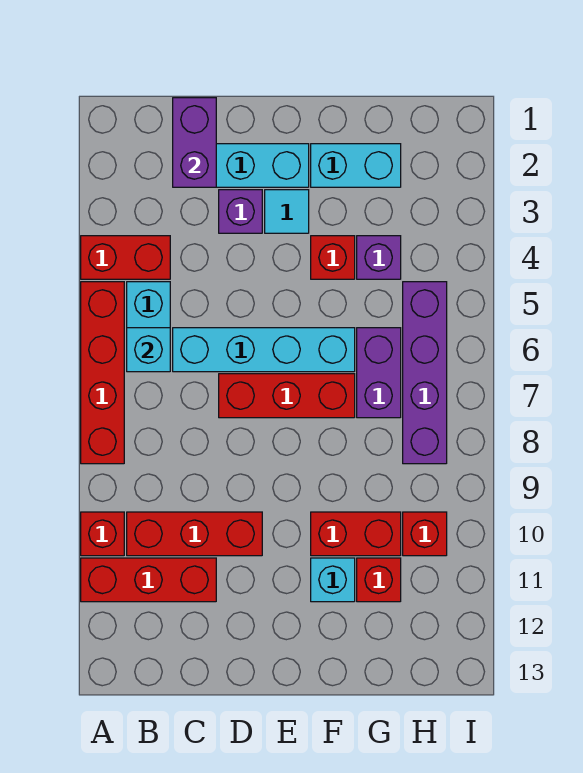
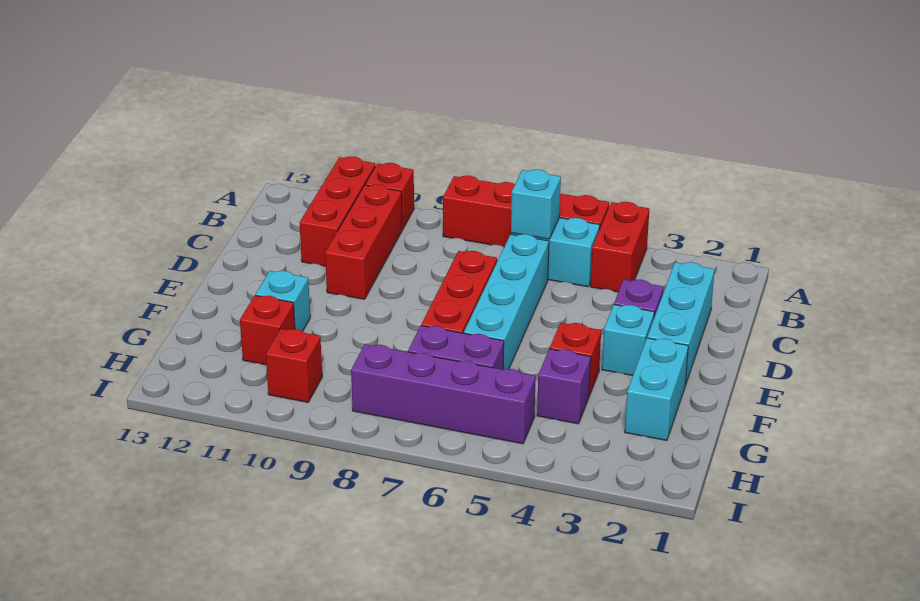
purple brick C1:C2 level 2 -> none
cyan tile E3 level 1 -> cyan brick E3 level 1
red brick F10:G10 level 1 -> none

